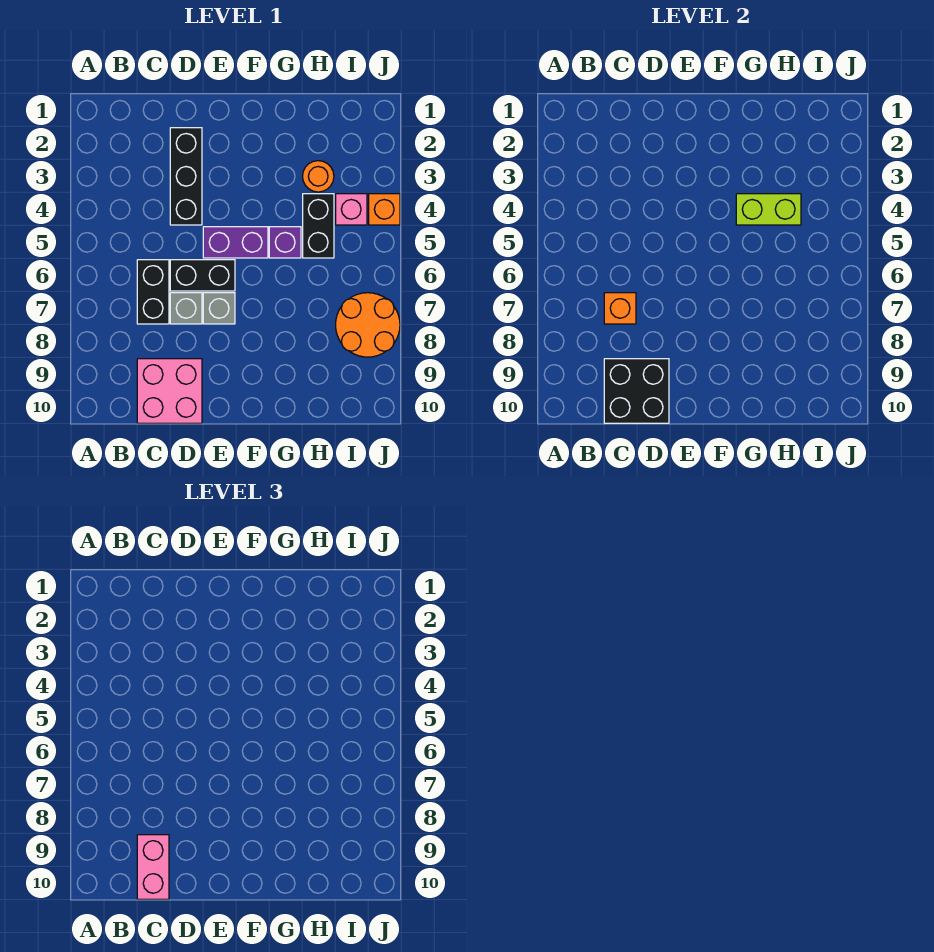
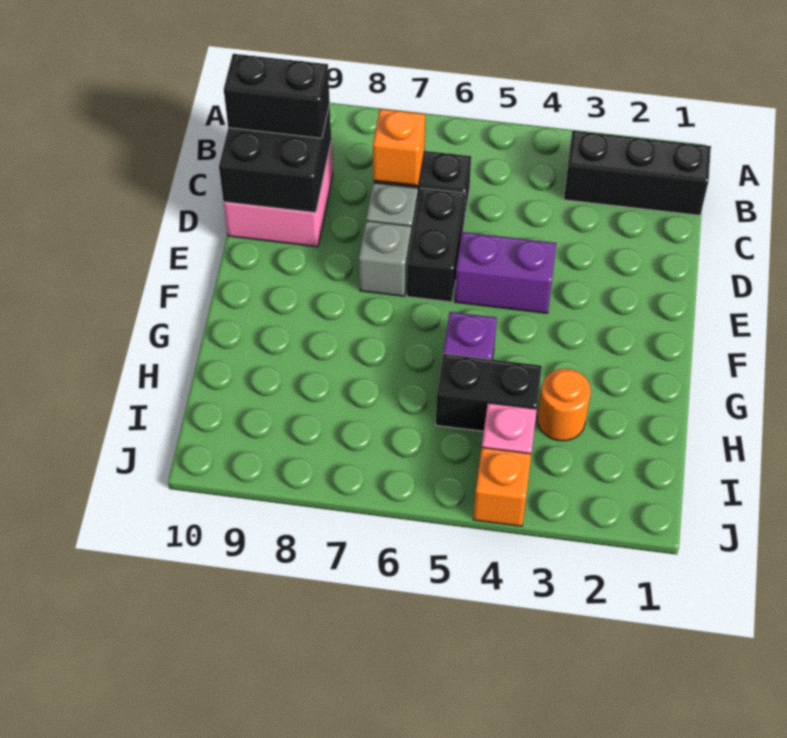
pink brick C9:C10 level 3 -> black brick C9:C10 level 3
black brick D2:D4 level 1 -> black brick B1:B3 level 1
purple brick E5:F5 level 1 -> purple brick E4:E5 level 1
lime brick G4:H4 level 2 -> none
orange round brick I7:J8 level 1 -> none

